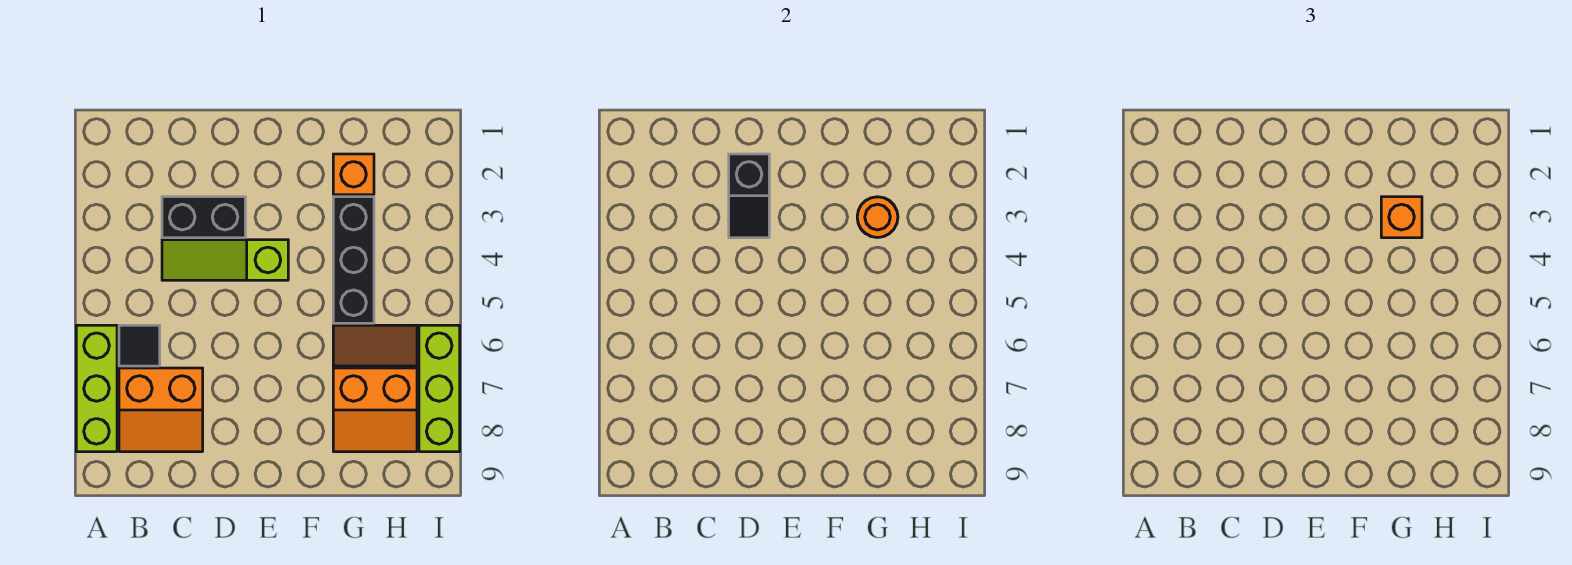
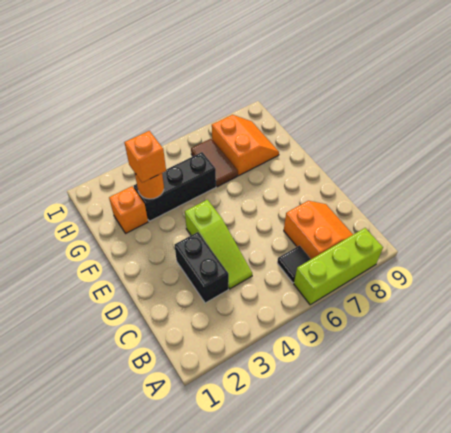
black slope D2:D3 level 2 top 2 -> none
lime brick I6:I8 level 1 -> none

